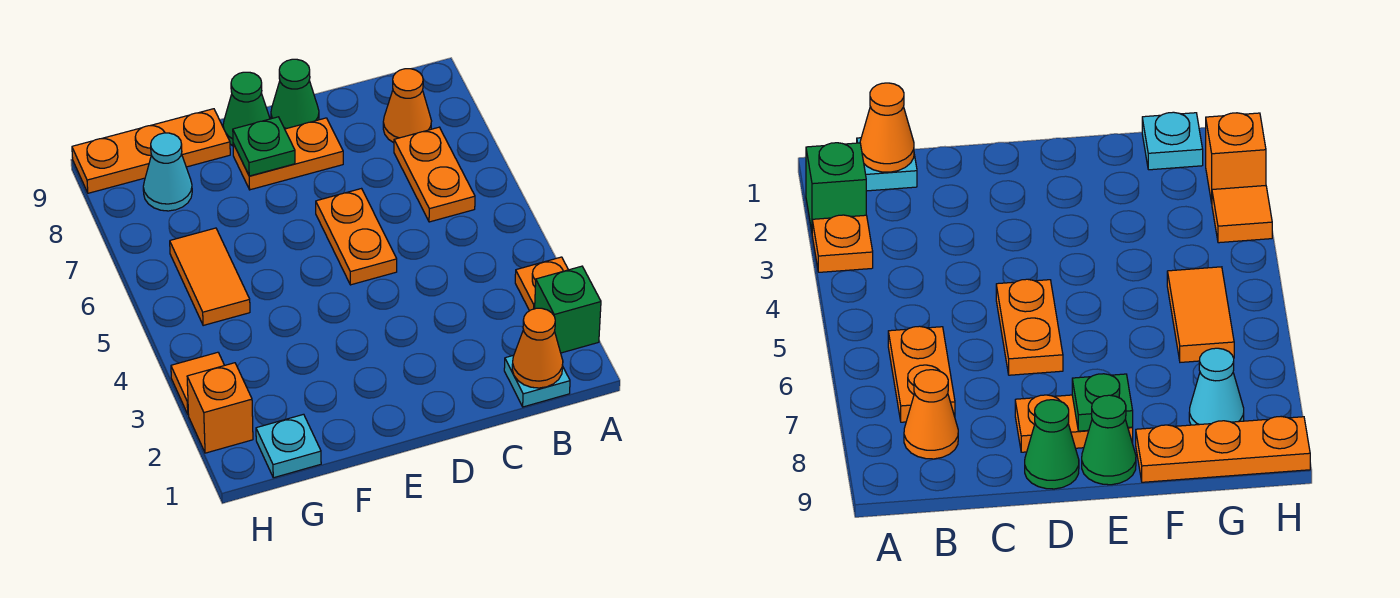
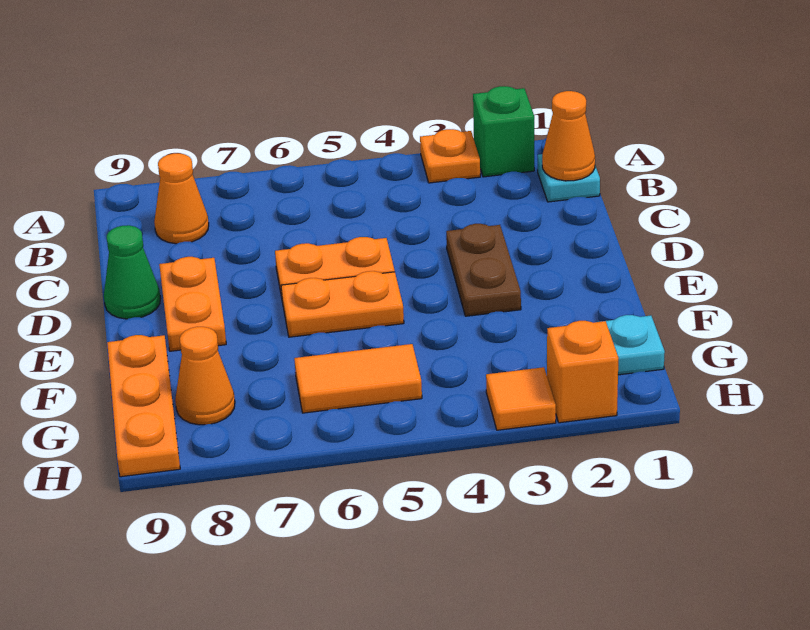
orange plate B6:B7 level 1 -> orange plate E5:E6 level 1
none -> brown plate D3:E3 level 1
green plate E8 level 2 -> none
green cone E9 level 1 -> none
cyan cone G8 level 1 -> orange cone G8 level 1

